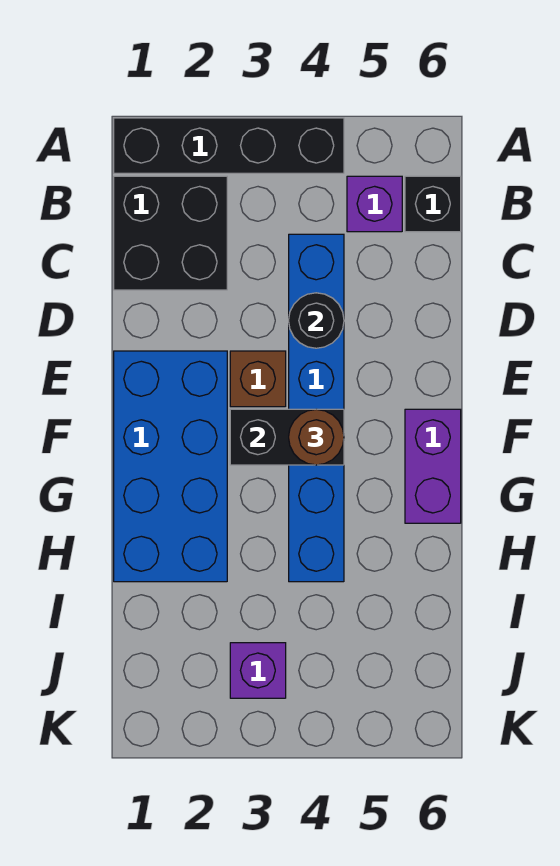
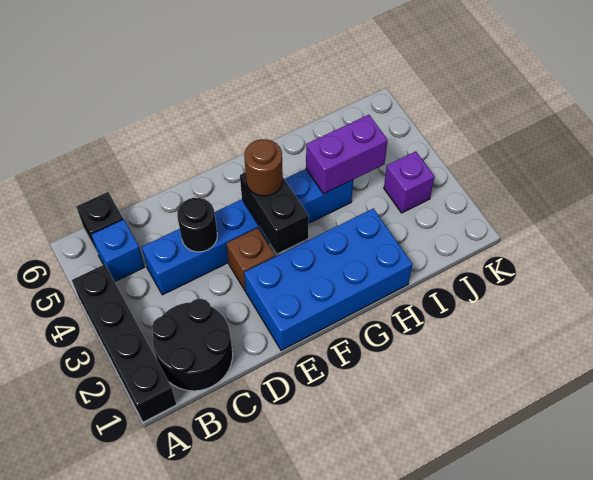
black brick B1:C2 level 1 -> black round brick B1:C2 level 1
purple brick B5 level 1 -> blue brick B5 level 1
purple brick F6:G6 level 1 -> purple brick H4:I4 level 2

